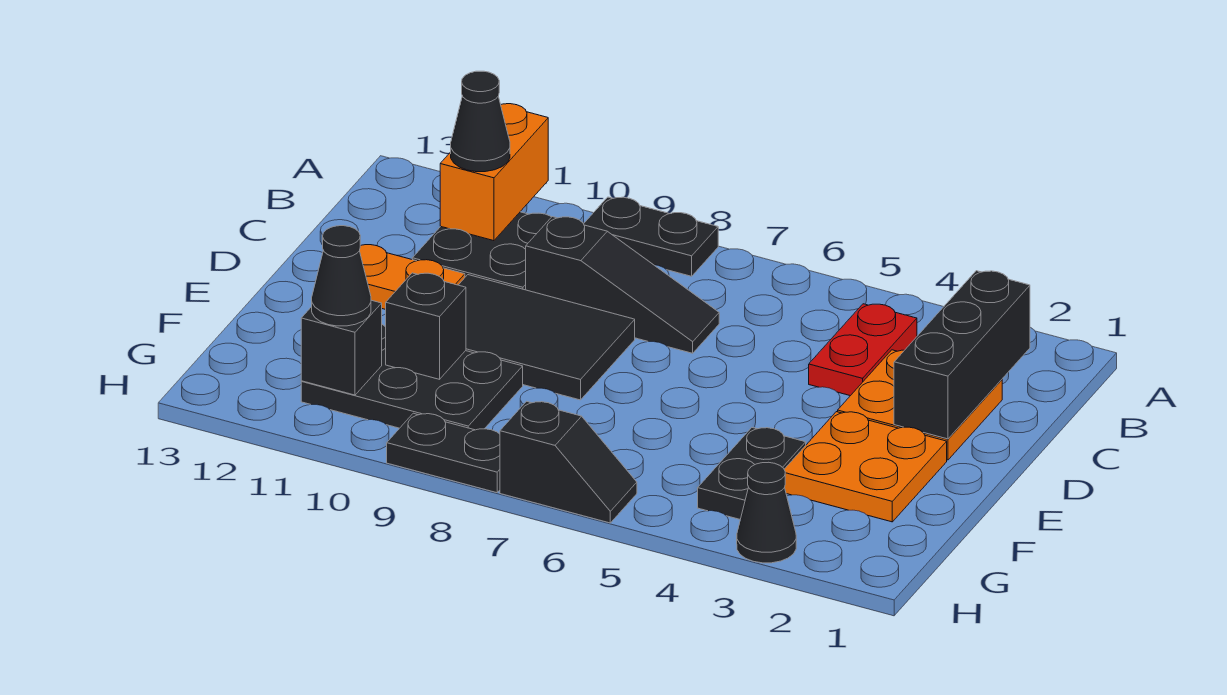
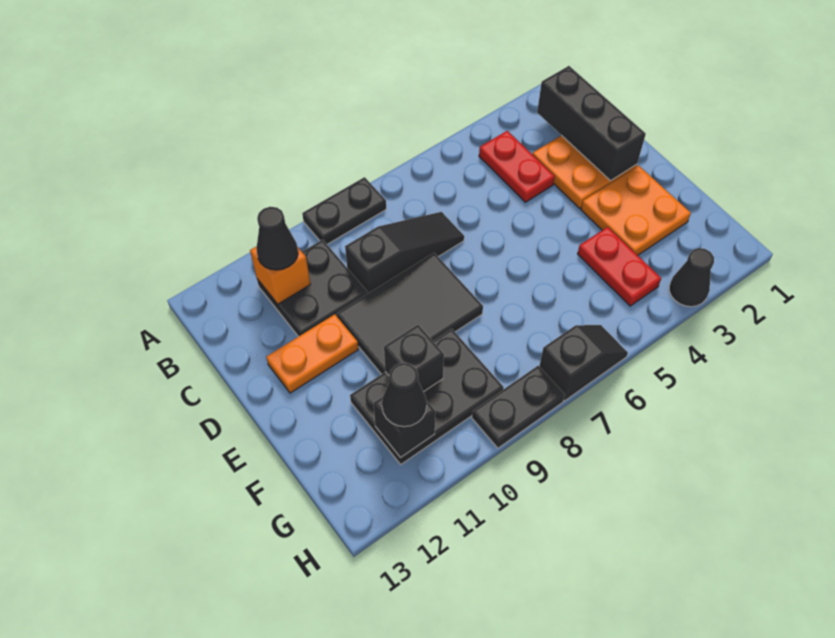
orange brick A11:B11 level 2 -> orange brick B11 level 2
black plate F4:G4 level 1 -> red plate F4:G4 level 1

